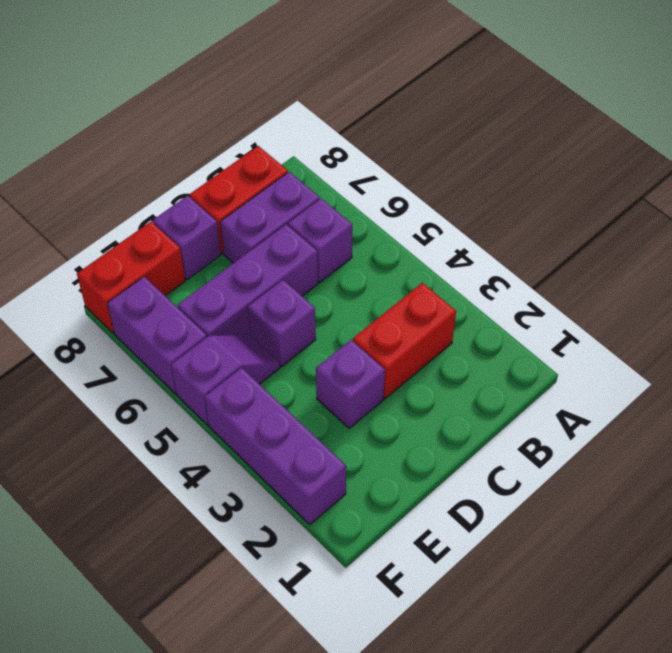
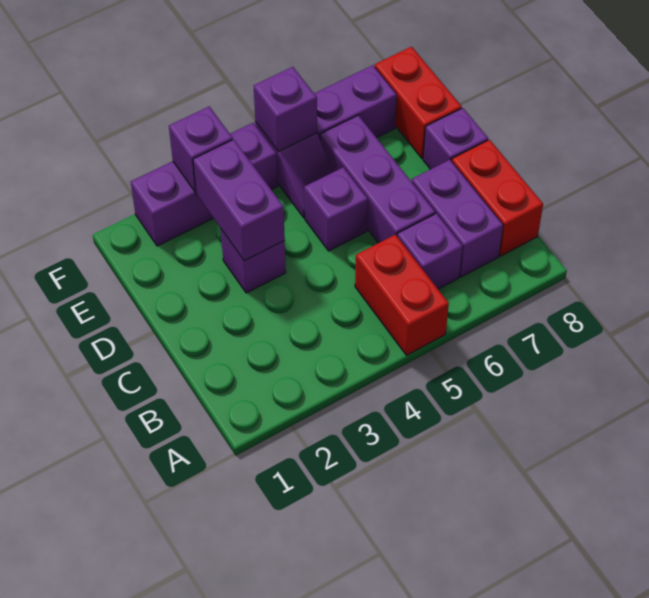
red brick B3:C3 level 1 -> red brick A5:B5 level 1
none -> purple brick D3:E3 level 2
none -> purple brick F3 level 2
none -> purple brick F5 level 2

